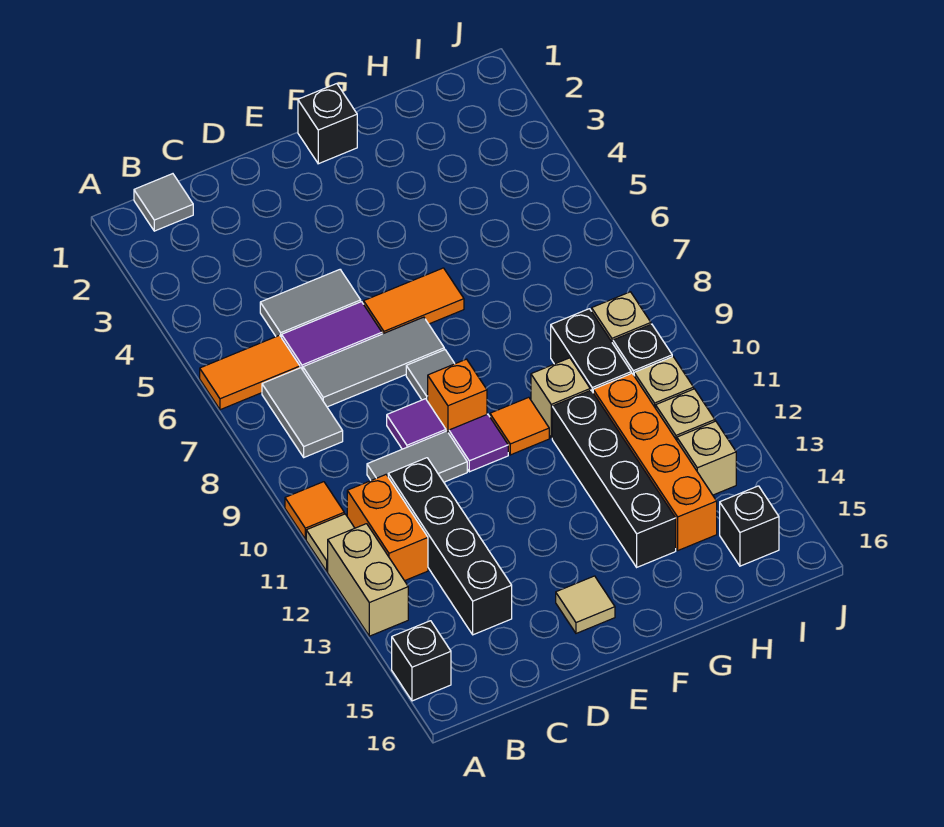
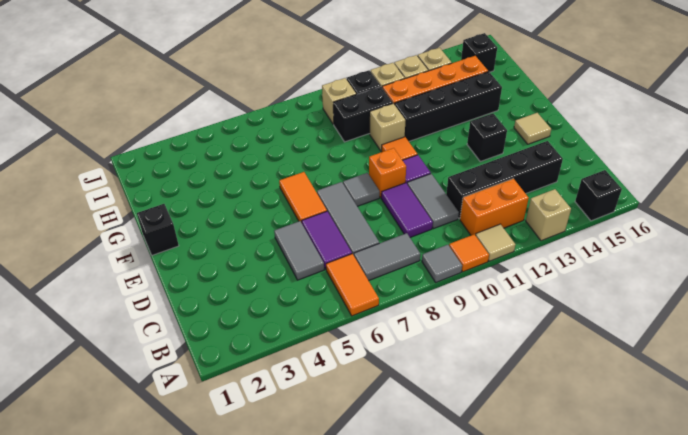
tan brick A12:A13 level 1 -> tan brick A13 level 1
grey tile B1 level 1 -> grey tile A9 level 1
purple tile D9 level 1 -> purple tile C9:D9 level 1
none -> black brick E13 level 1

